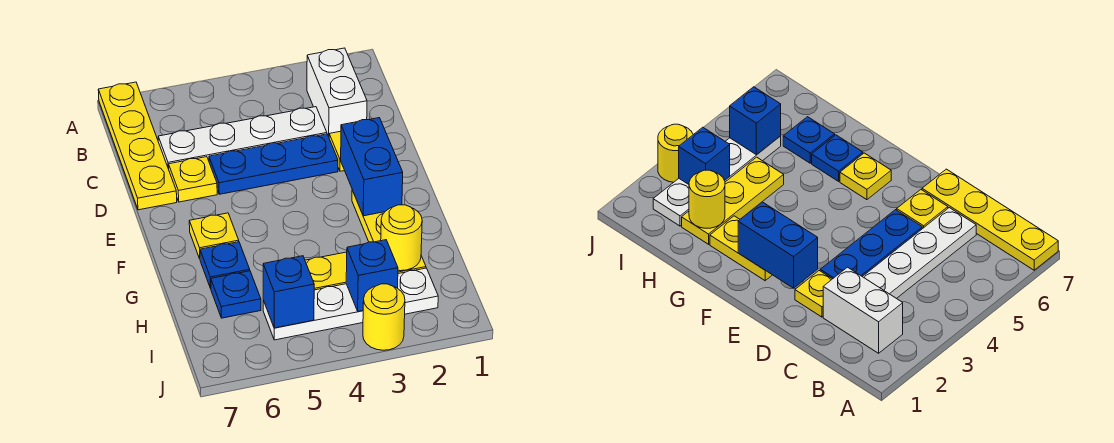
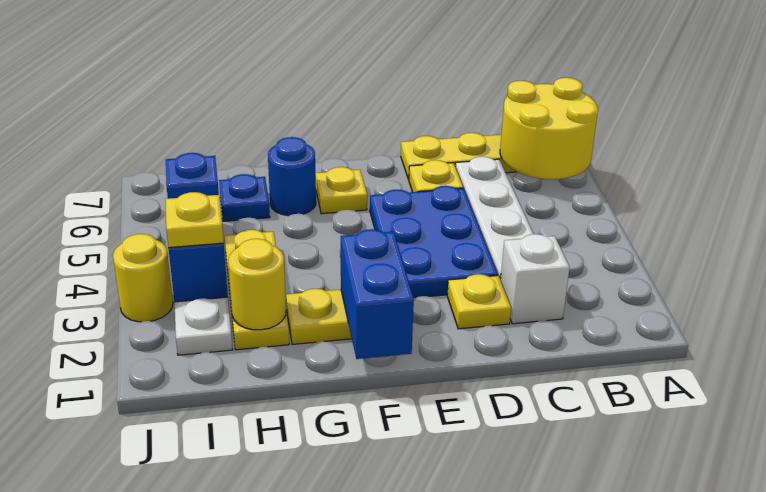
none -> yellow round brick A6:B7 level 2
white brick B2:C2 level 1 -> white brick C2 level 1
blue plate D3:D5 level 1 -> blue plate D3:E5 level 1
blue brick E2:F2 level 2 -> blue brick F1:F2 level 2
blue plate G6 level 1 -> blue round brick G6 level 1
none -> yellow plate I3 level 3

